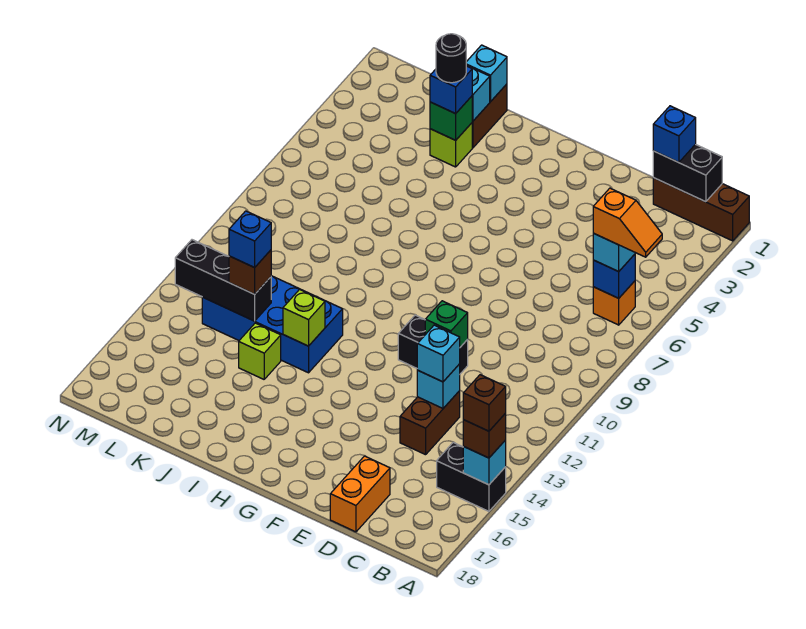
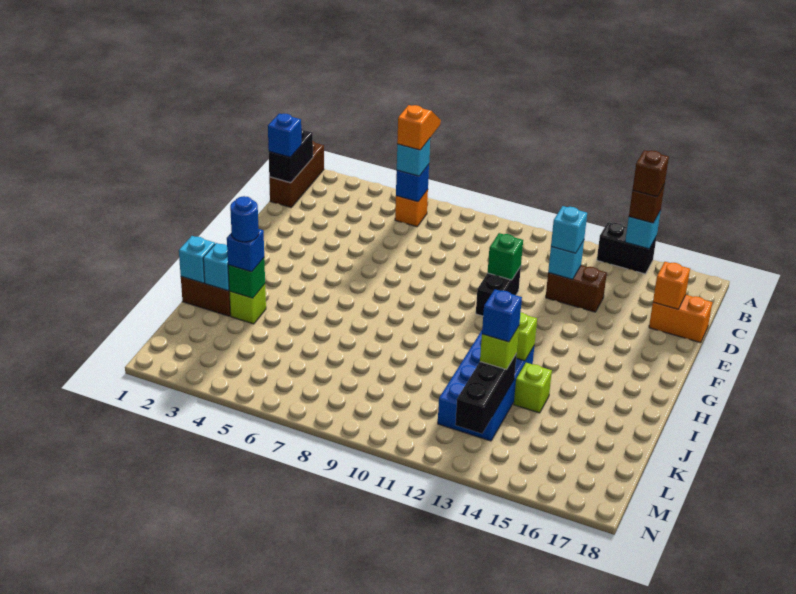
black brick A15:B15 level 1 -> black brick A14:A15 level 1
none -> orange brick D17 level 2
black round brick J3 level 4 -> blue round brick J3 level 4
brown brick K13 level 3 -> lime brick K13 level 3

